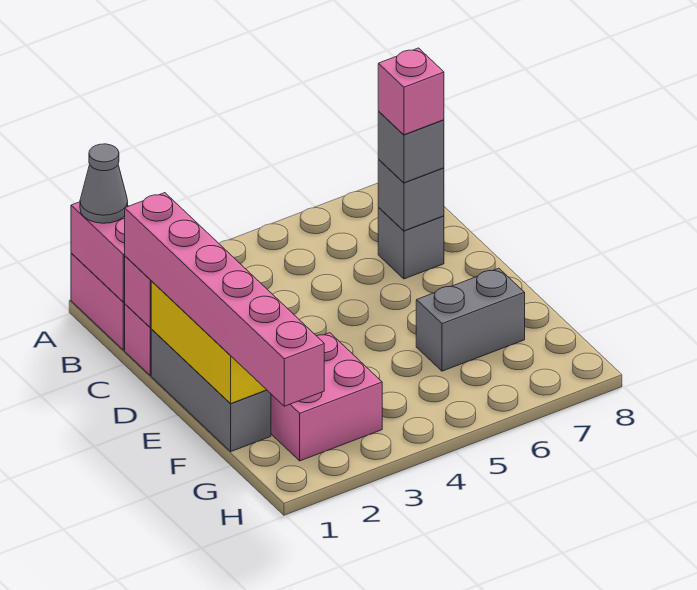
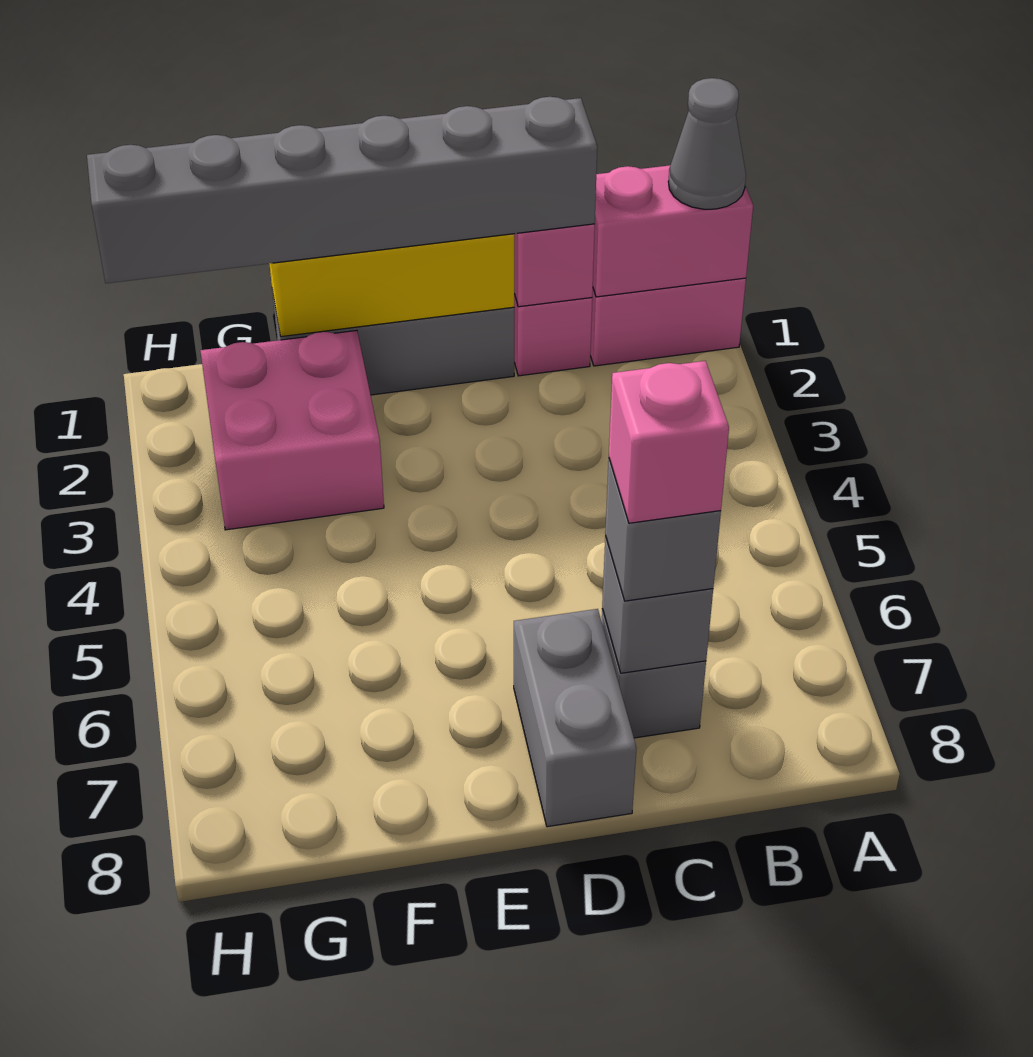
pink brick C1:H1 level 3 -> grey brick C1:H1 level 3
grey brick F6:F7 level 1 -> grey brick D7:D8 level 1

